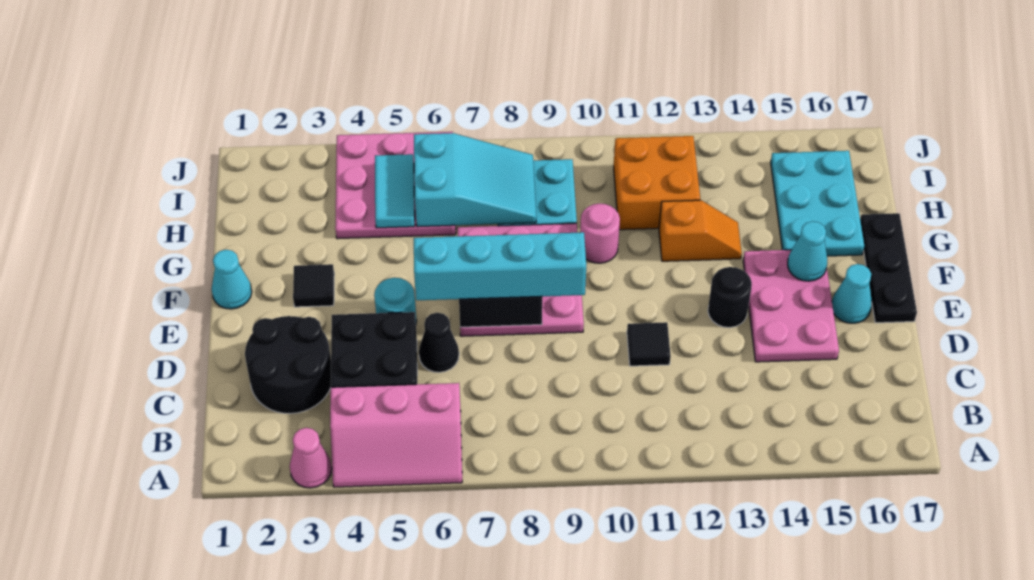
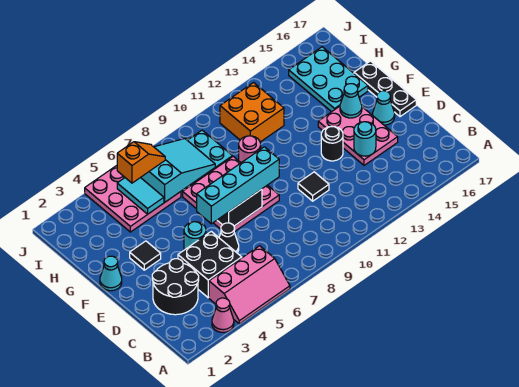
none -> cyan round brick D14 level 2
orange slope G12:G13 level 1 top 12 -> orange slope I5:I6 level 3 top 5

